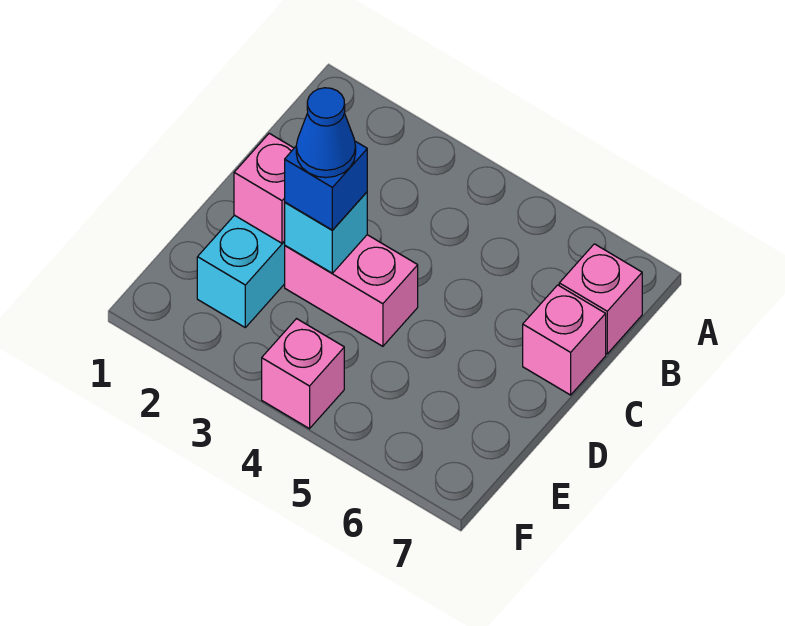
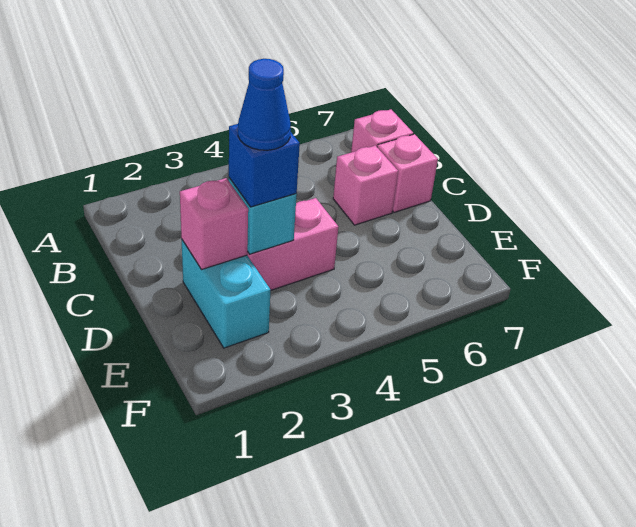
pink brick F4 level 1 -> pink brick C6 level 1

